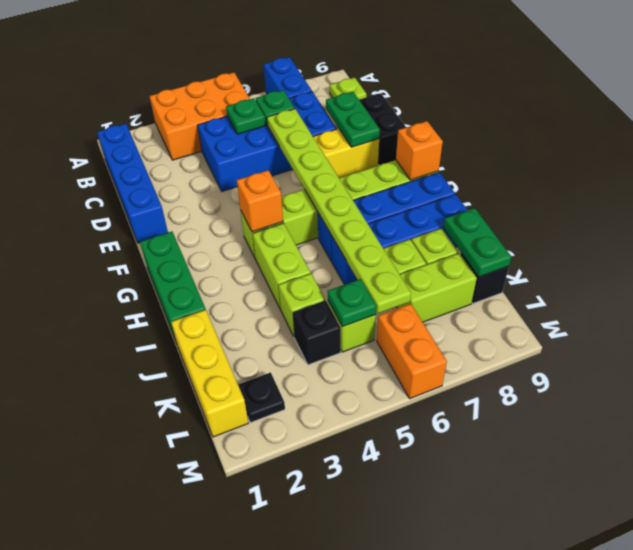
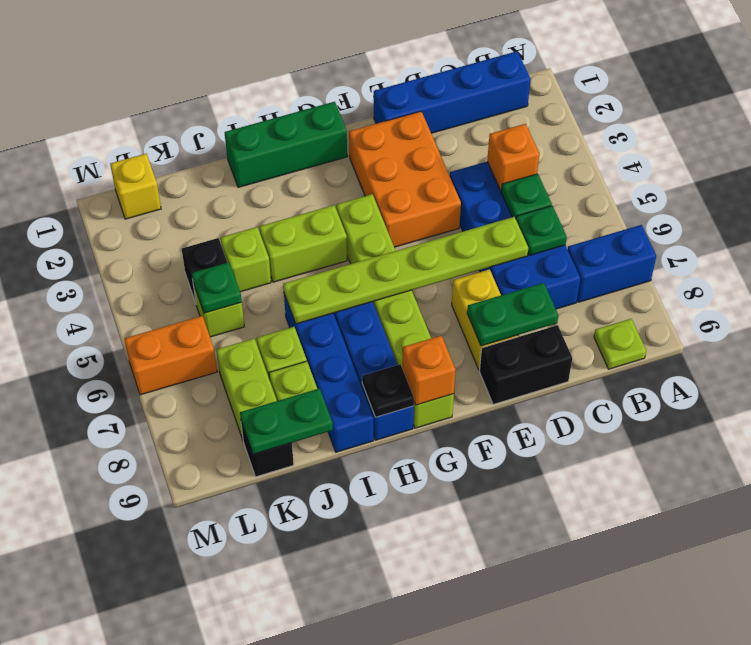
orange brick A3:B5 level 1 -> orange brick E2:F4 level 1
lime plate D6:K6 level 2 -> lime plate D6:I6 level 2
orange brick G4 level 2 -> orange brick C4 level 2
yellow brick J1:L1 level 1 -> yellow brick L1 level 1
black plate L2 level 1 -> black plate H9 level 2

